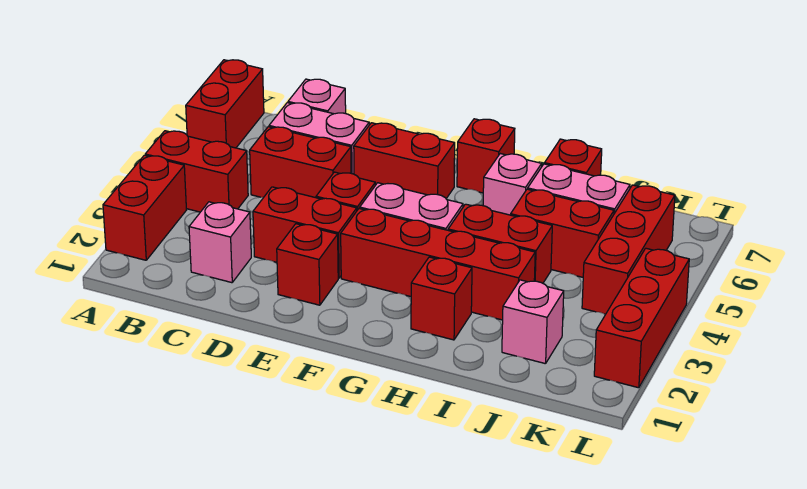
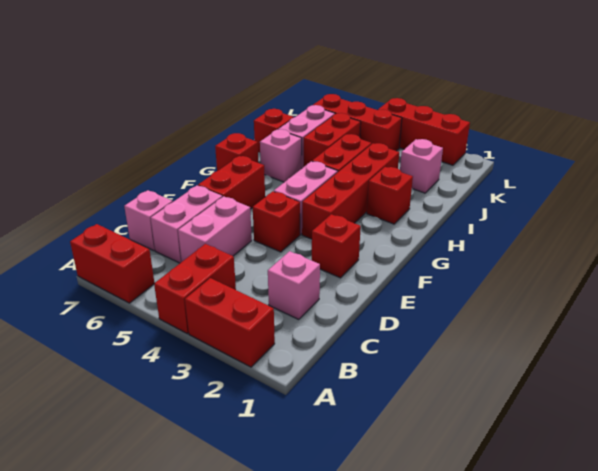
red brick C5:D5 level 1 -> pink brick C5:D5 level 1
red brick D3:E3 level 1 -> none

